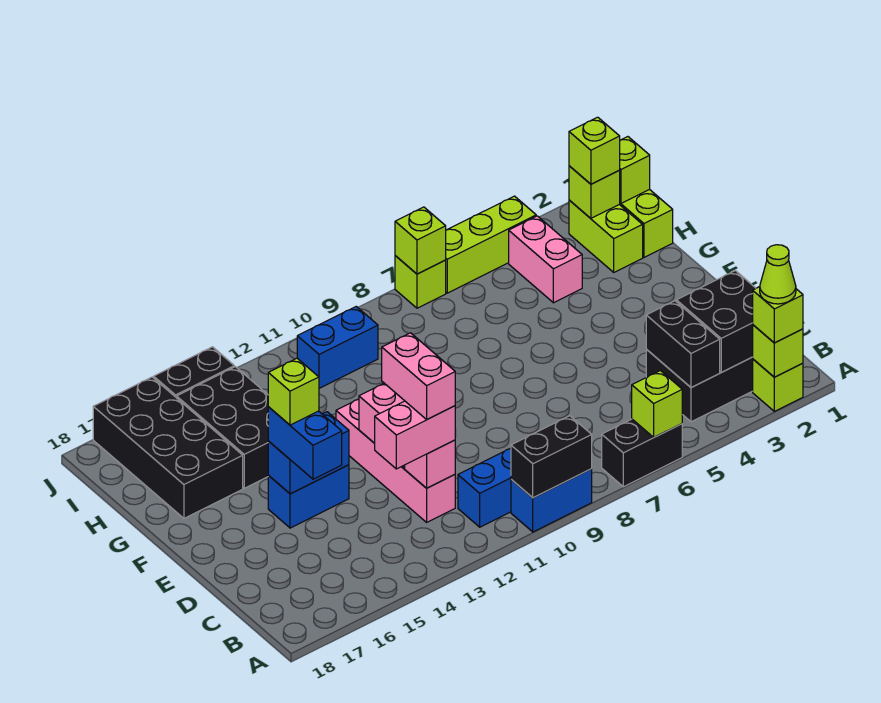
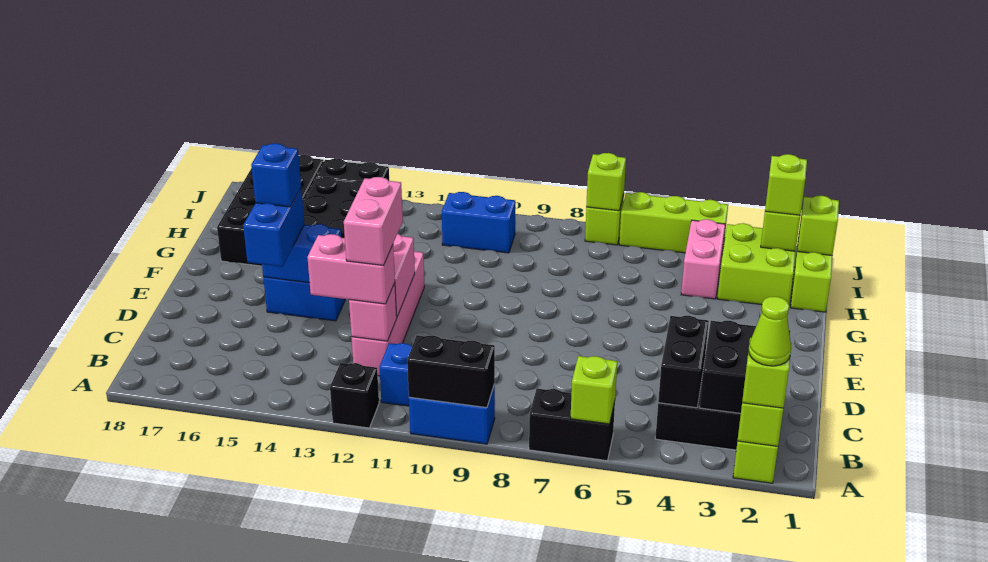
none -> black brick A12 level 1
lime brick E15 level 4 -> blue brick E15 level 4
lime brick H2:I2 level 1 -> lime brick H2:I3 level 1

